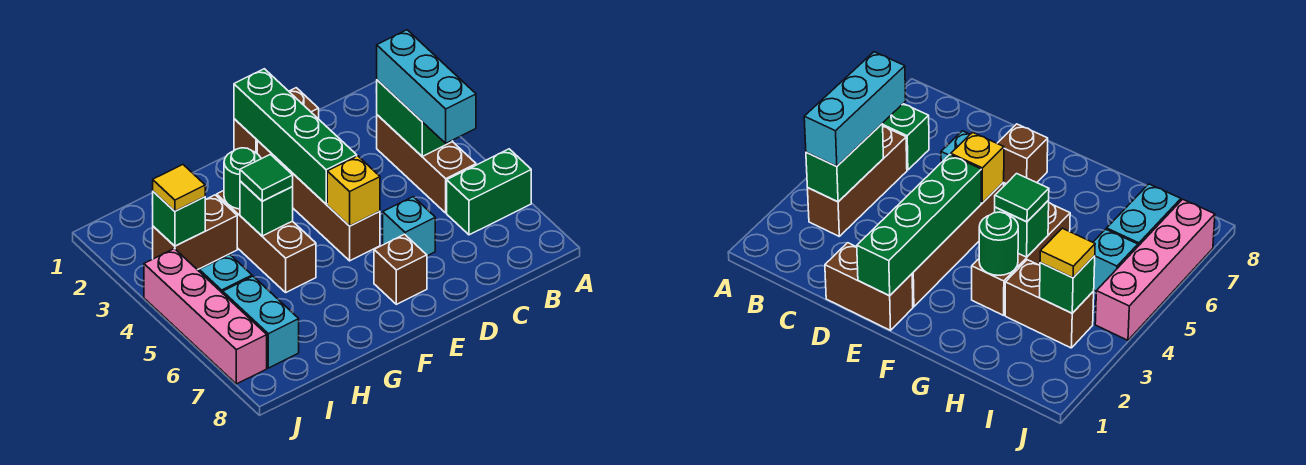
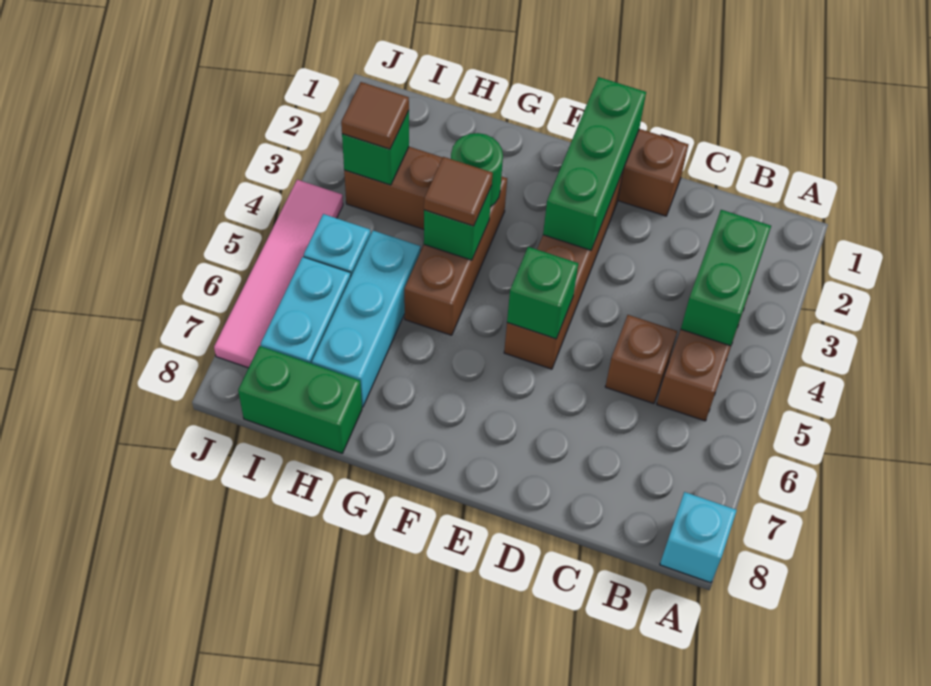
green brick A6:B6 level 1 -> green brick H8:I8 level 1
cyan brick B3:B5 level 3 -> cyan brick H5:H7 level 1
cyan brick D6 level 1 -> cyan brick A8 level 1
green brick E1:E4 level 2 -> green brick E1:E3 level 2
yellow brick E5 level 2 -> green brick E5 level 2
brown brick E7 level 1 -> brown brick C5 level 1
green tile G4 level 3 -> brown tile G4 level 3
yellow tile I3 level 3 -> brown tile I3 level 3
pink brick J4:J7 level 1 -> pink tile J4:J7 level 1

